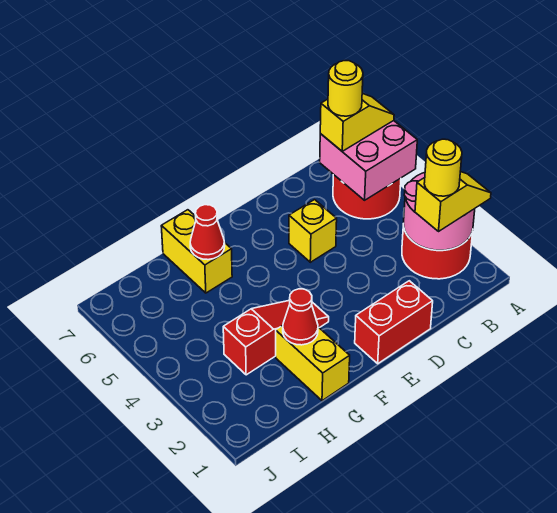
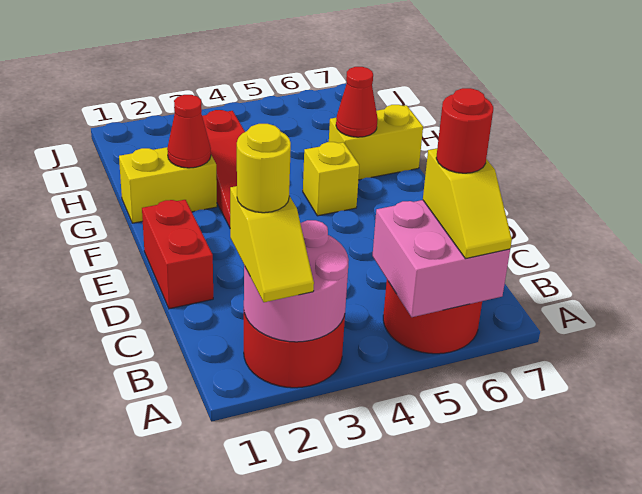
yellow round brick B6 level 4 -> red round brick B6 level 4
yellow brick D5 level 1 -> yellow brick F5 level 1

